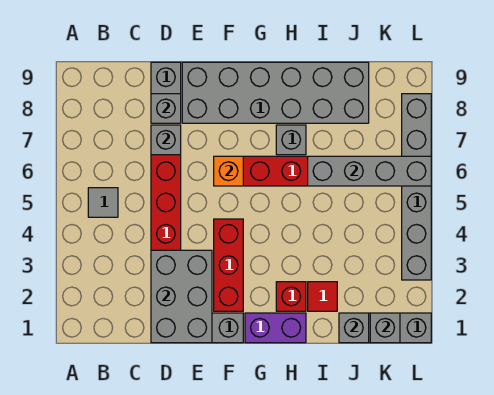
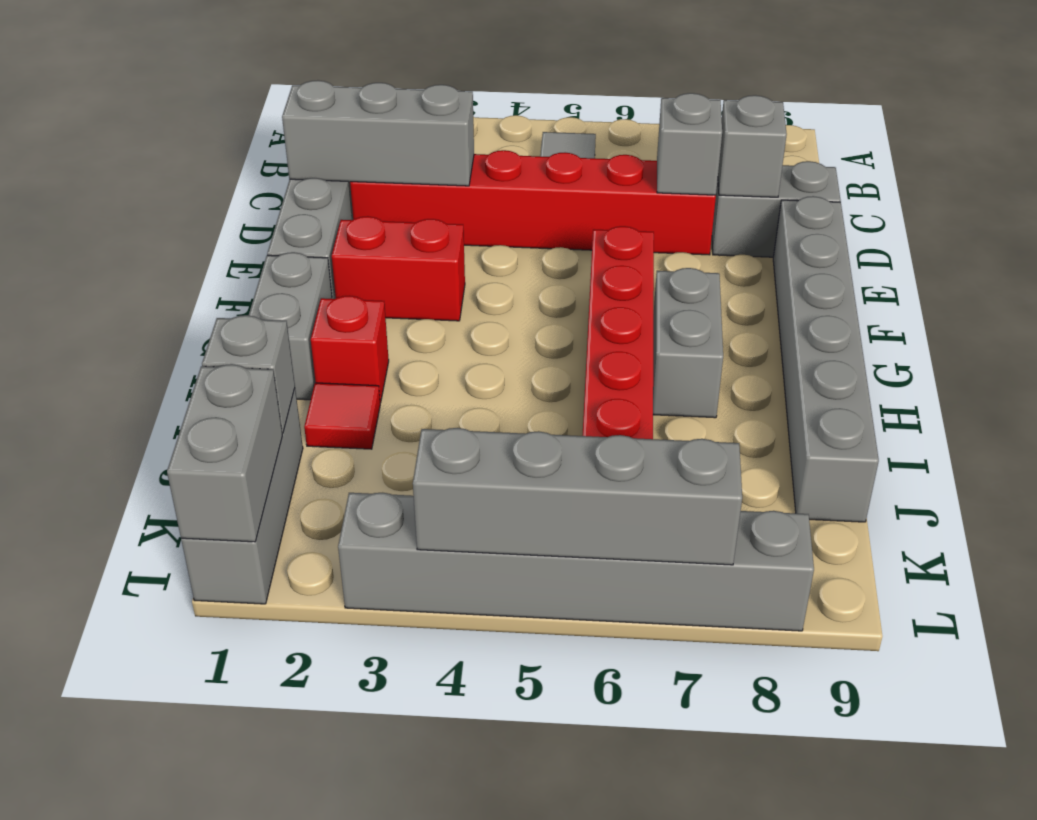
grey brick D1:E3 level 2 -> grey brick D1:D3 level 2
grey brick E8:J9 level 1 -> grey brick E9:J9 level 1
red brick F2:F4 level 1 -> red brick F2:F3 level 1
orange brick F6 level 2 -> none
purple brick G1:H1 level 1 -> grey brick G1:H1 level 1
grey brick H7 level 1 -> grey brick G7:H7 level 1
grey brick I6:L6 level 2 -> grey brick L4:L7 level 2
grey brick K1 level 2 -> grey brick K1:L1 level 2

